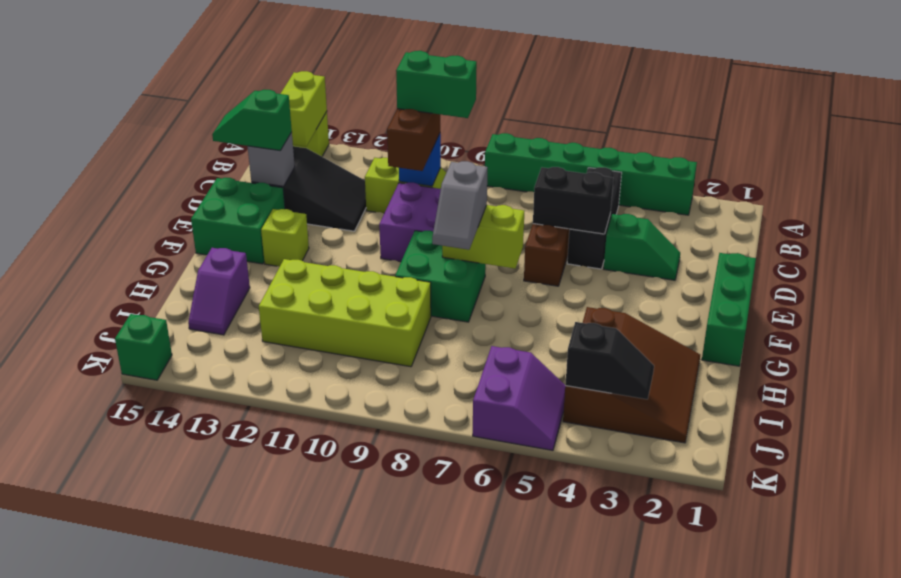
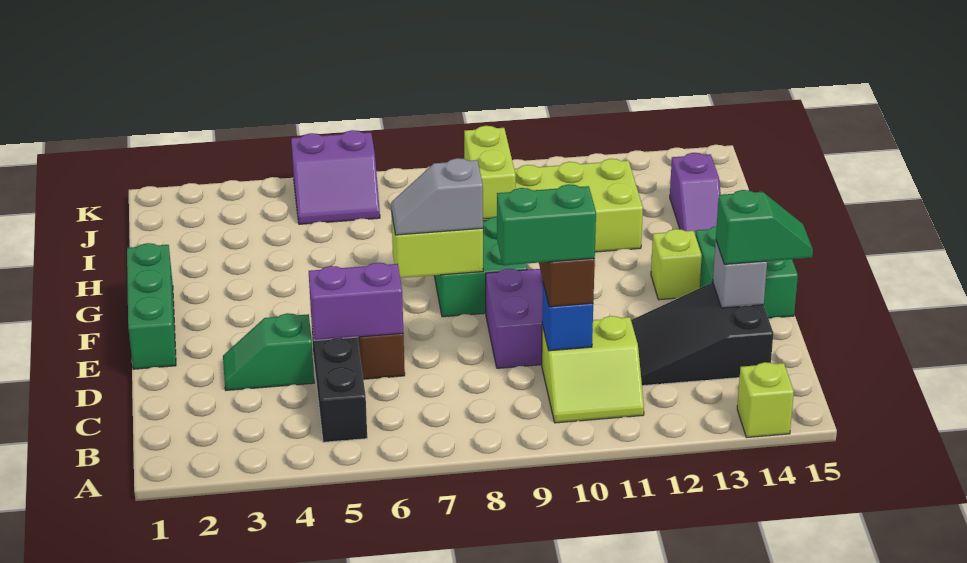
green brick A3:A8 level 1 -> none
lime brick A14:B14 level 2 -> lime brick H9:I9 level 2
black brick D5:D6 level 2 -> purple brick D5:D6 level 2
grey slope F8:G8 level 3 top F -> grey slope F7:F8 level 3 top 8
brown slope H2:J4 level 1 top 4 -> none
purple slope H14:I14 level 1 top H -> purple slope H14:I14 level 1 top I
black slope J3:J4 level 2 top 4 -> none
purple slope J5:K6 level 1 top 6 -> purple slope J5:K6 level 1 top K
green brick K15 level 1 -> none

